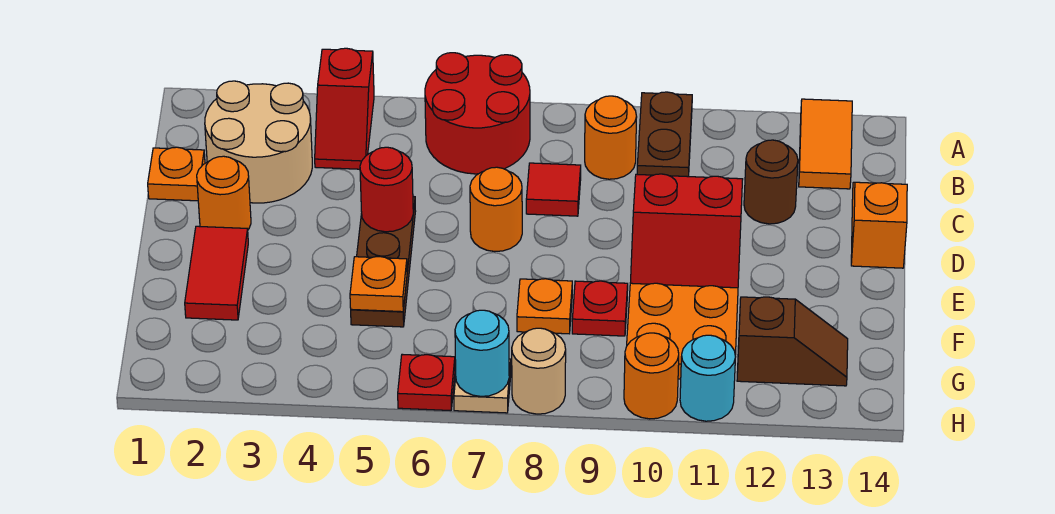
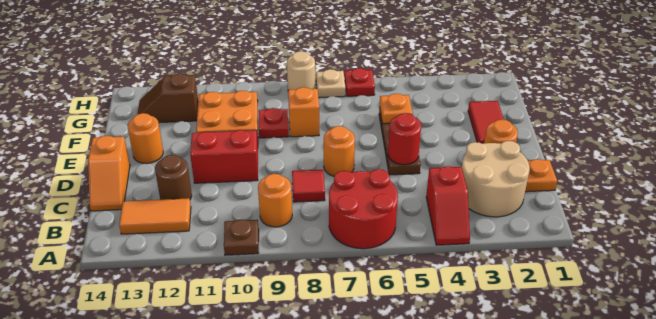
red slope A4:B4 level 1 top A -> red slope A4:B4 level 1 top B
brown plate A10:B10 level 1 -> brown plate A10 level 1
orange tile A13:B13 level 1 -> orange tile B12:B13 level 1
orange plate F8 level 1 -> orange brick F8 level 1
cyan round brick H7 level 2 -> none
orange round brick H10 level 1 -> orange round brick E13 level 1
cyan round brick H11 level 1 -> none

